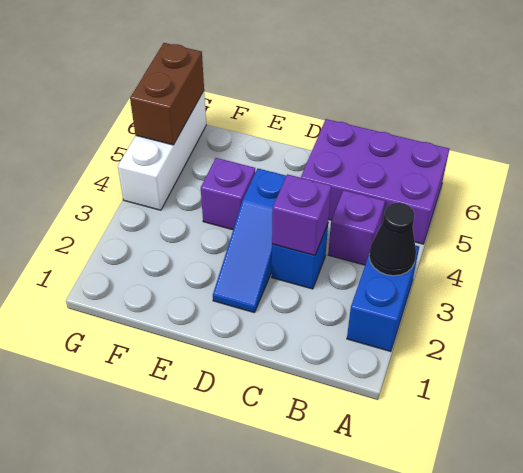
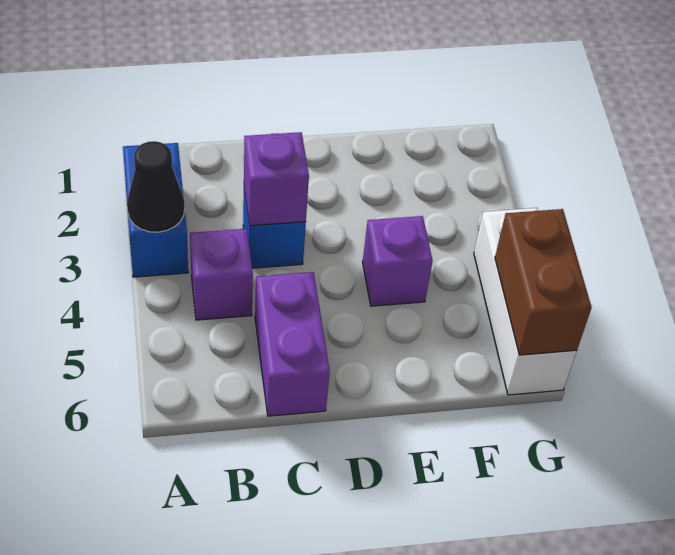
purple brick A5:C6 level 1 -> purple brick C5:C6 level 1
blue slope D2:D4 level 1 top 4 -> none

